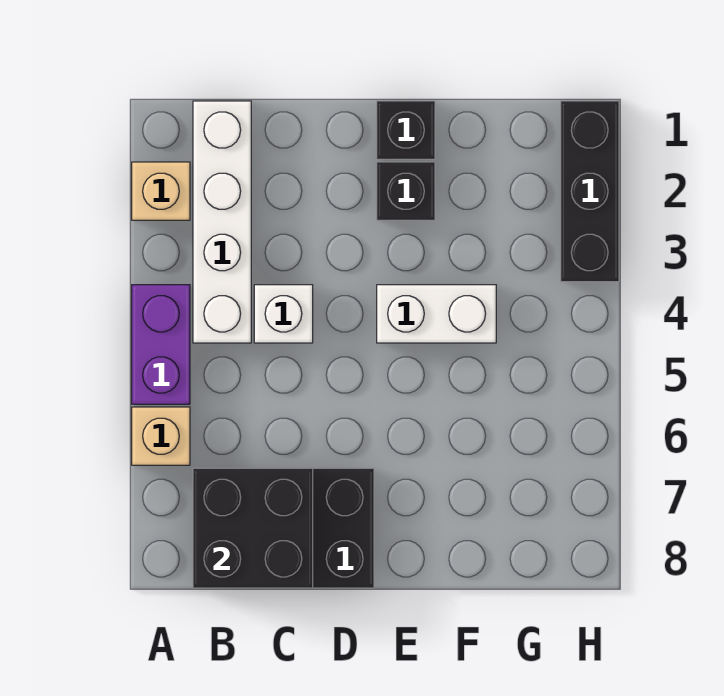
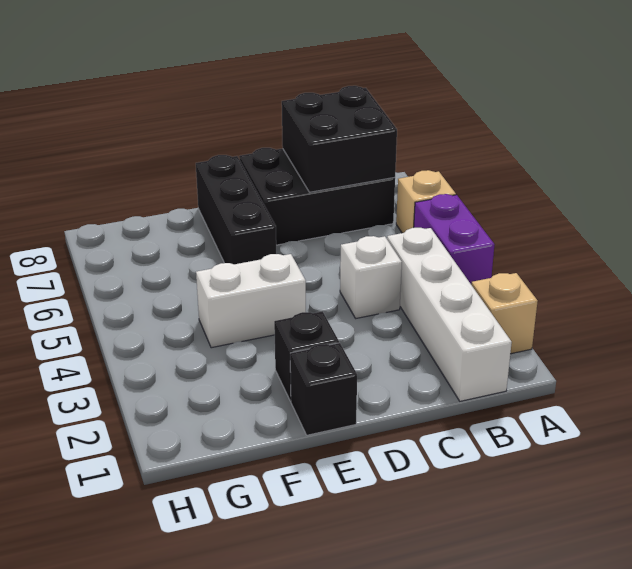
black brick H1:H3 level 1 -> black brick E6:E8 level 1

